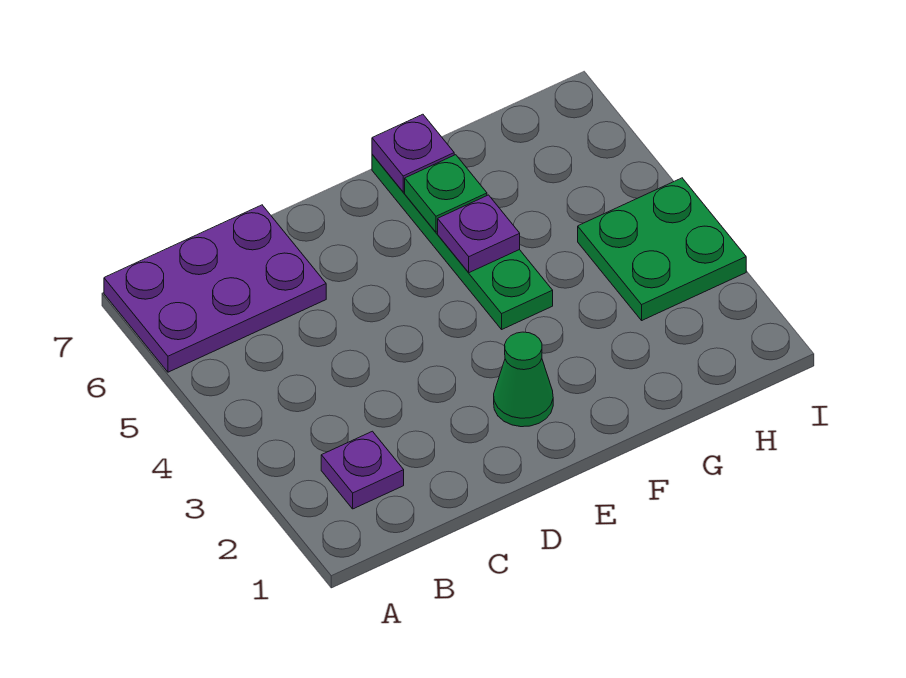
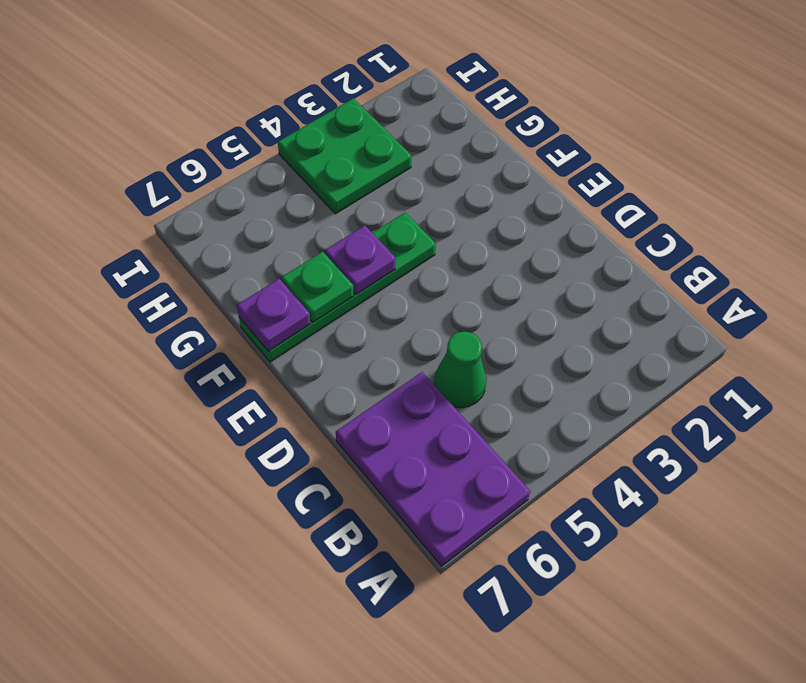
purple plate B2 level 1 -> none
green cone E2 level 1 -> green cone C5 level 1

